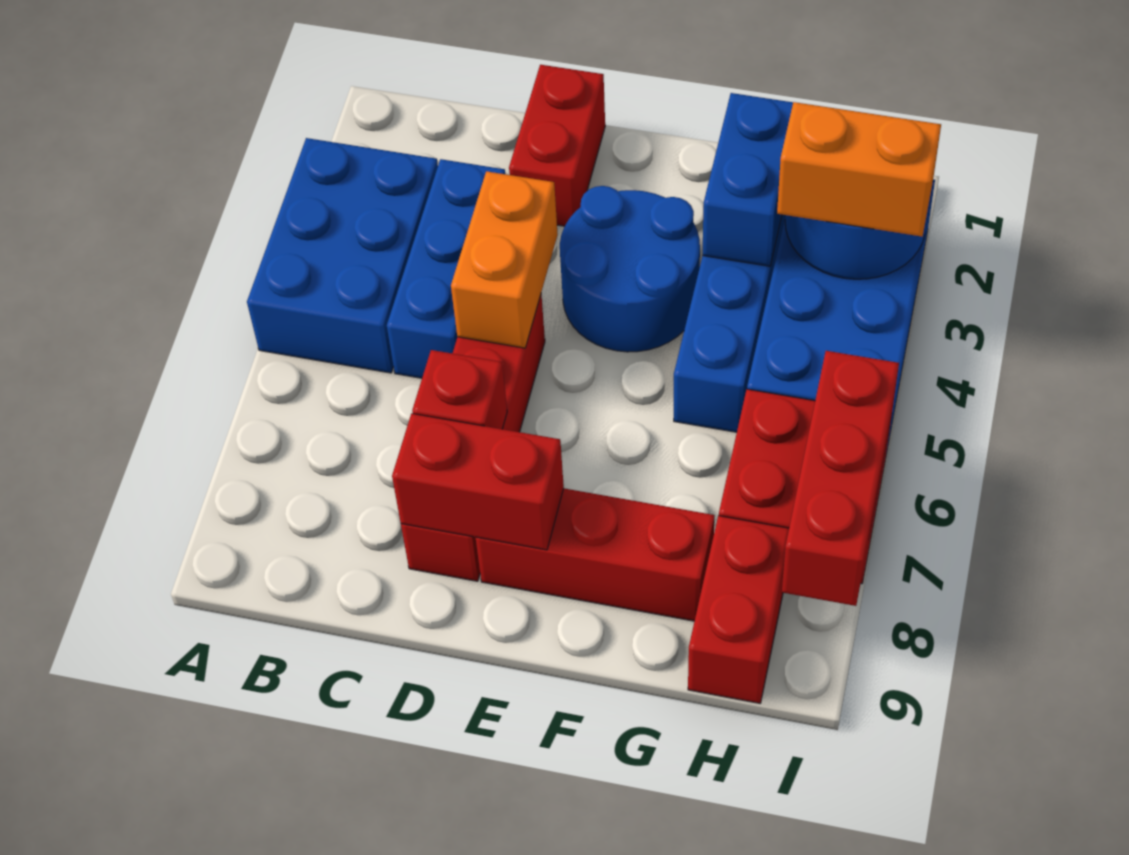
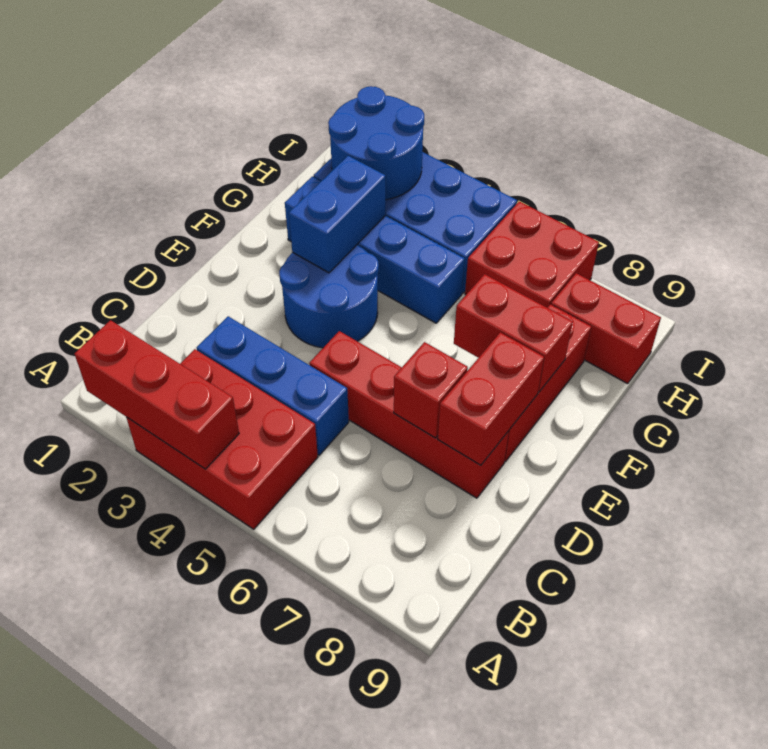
blue brick A3:B5 level 1 -> red brick A3:B5 level 1
red brick D1:D2 level 1 -> red brick F7:F8 level 2
orange brick D4:D5 level 2 -> none
blue brick G2:G3 level 2 -> blue brick F3:G3 level 2
orange brick H3:I3 level 3 -> none
red brick I6:I8 level 2 -> red brick A2:A4 level 2

